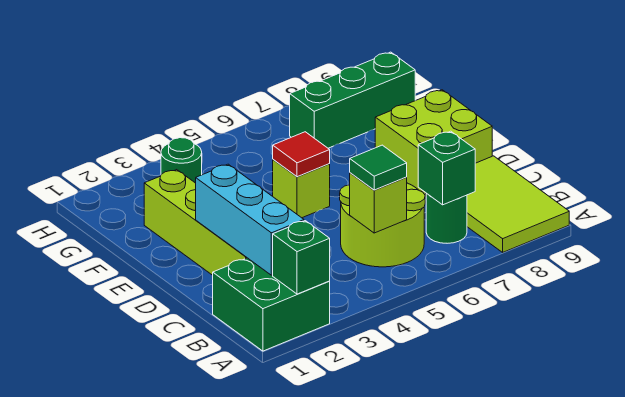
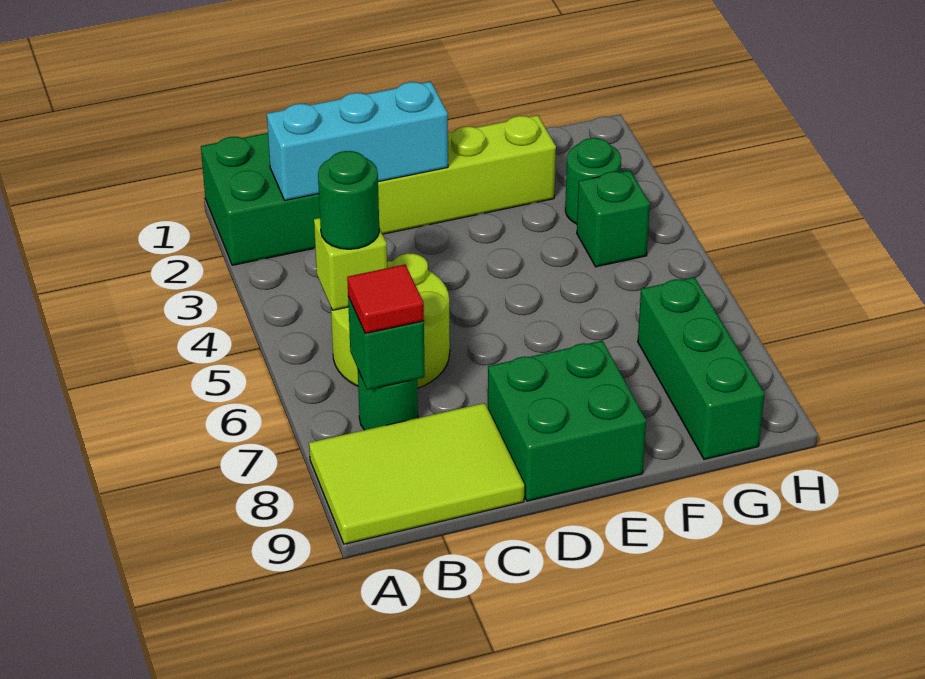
green brick A2 level 2 -> green brick G4 level 1
green tile B5 level 3 -> green round brick B5 level 3
lime brick D8:E9 level 1 -> green brick D8:E9 level 1
lime brick E5 level 1 -> none
red tile E5 level 2 -> red tile B7 level 3

